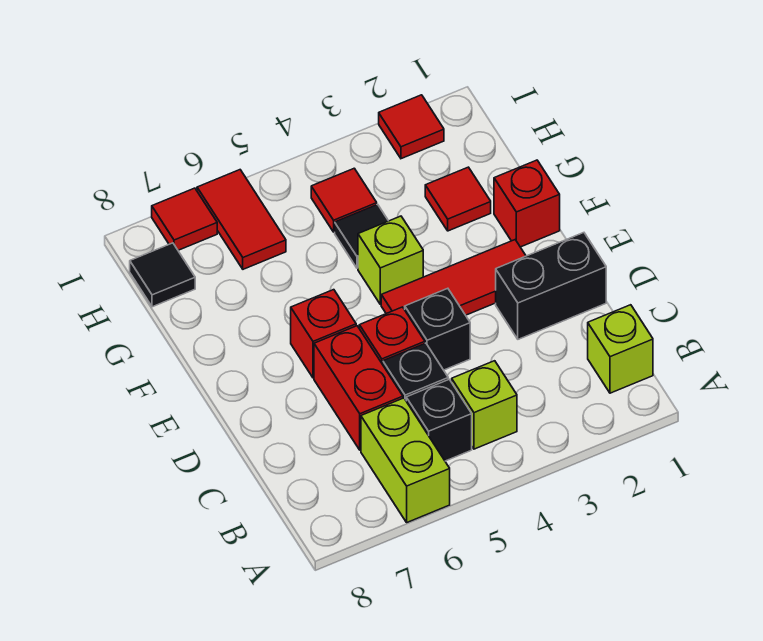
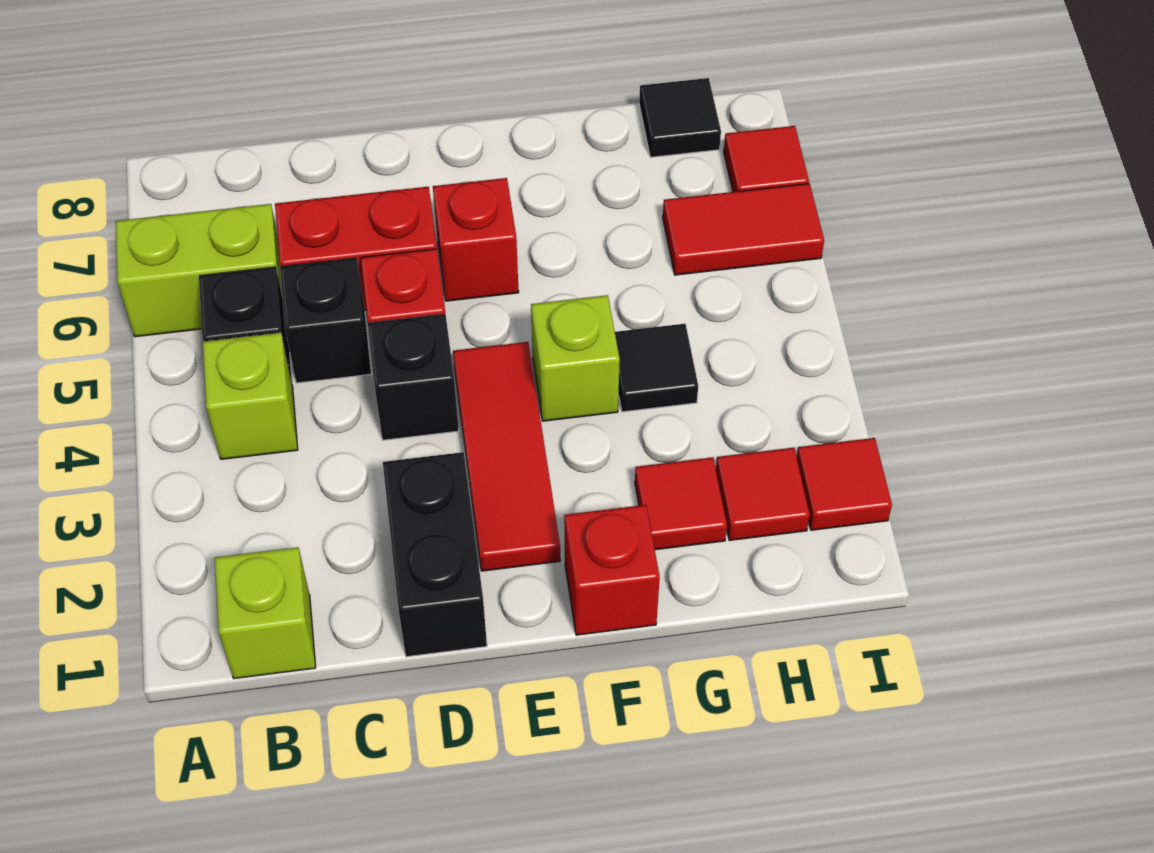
red tile H4 level 1 -> red tile H2 level 1

